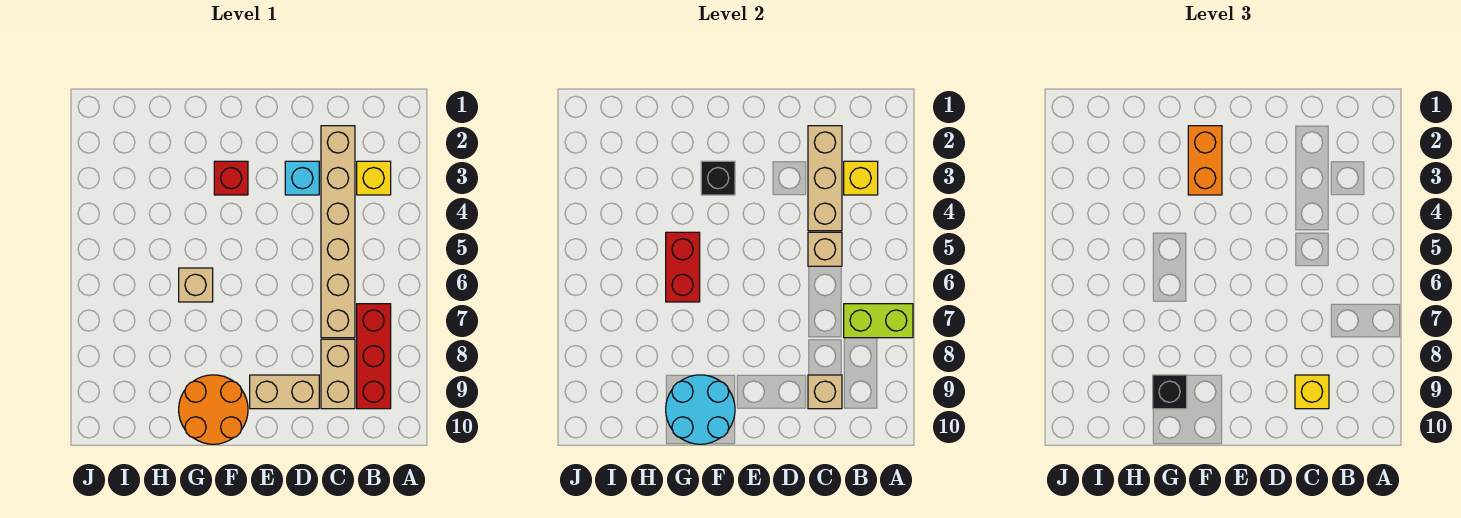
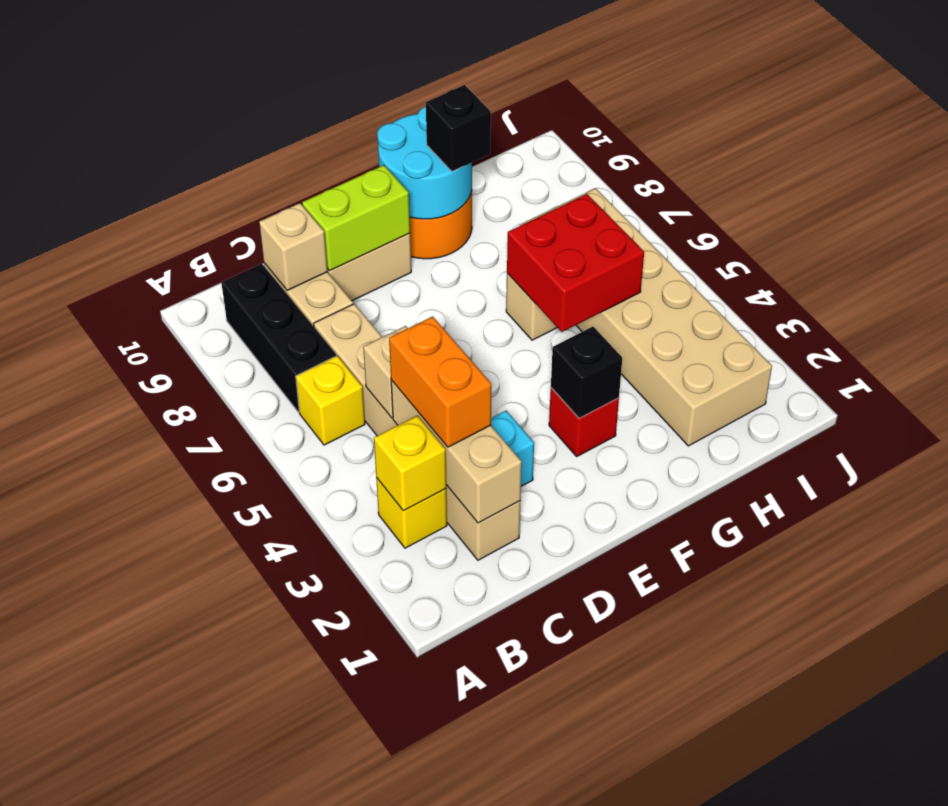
lime brick A7:B7 level 2 -> lime brick D9:E9 level 2
red brick B7:B9 level 1 -> black brick B7:B9 level 1
yellow brick C9 level 3 -> yellow brick B6 level 1
orange brick F2:F3 level 3 -> orange brick C3:C4 level 3
red brick G5:G6 level 2 -> red brick G5:H6 level 2
none -> tan brick H2:I7 level 1

